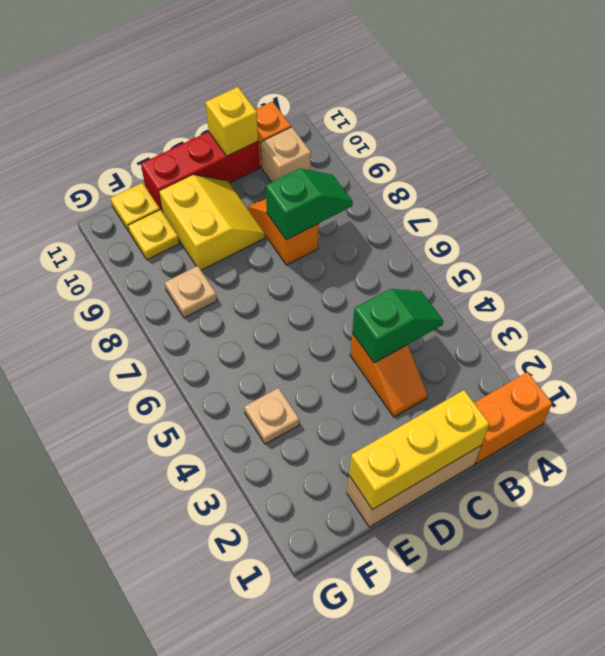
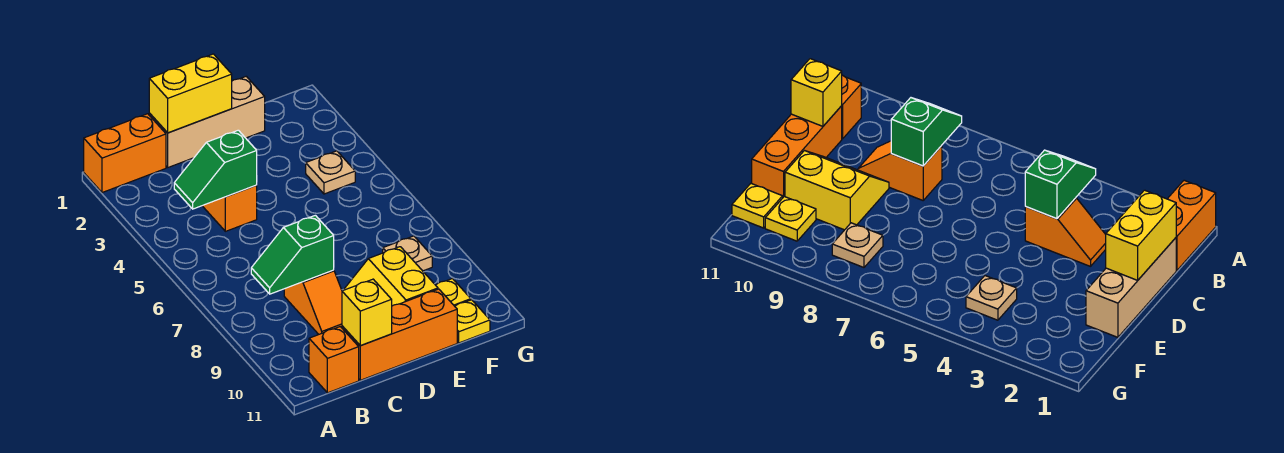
tan brick B10 level 1 -> none
yellow brick C1:E1 level 2 -> yellow brick C1:D1 level 2
red brick C11:E11 level 1 -> orange brick C11:E11 level 1

